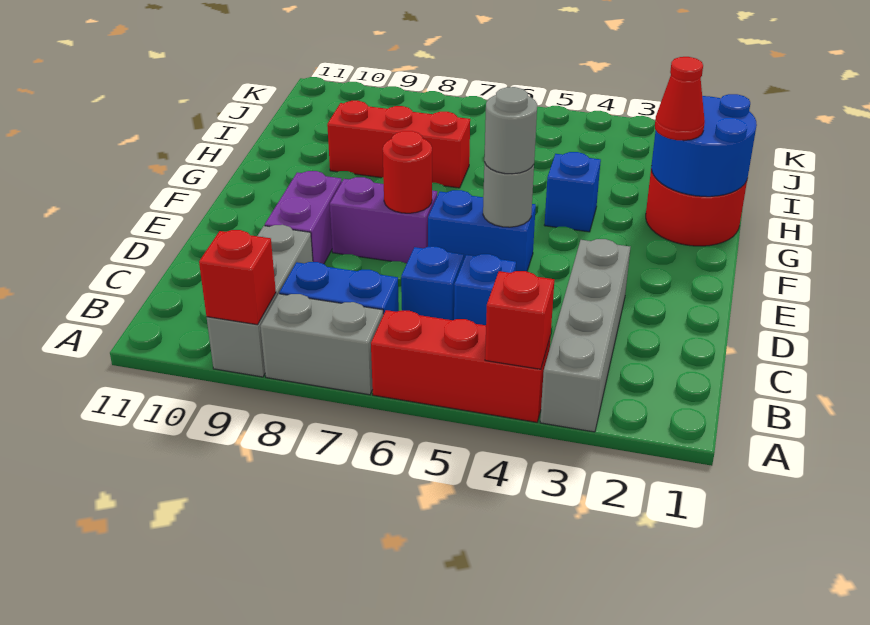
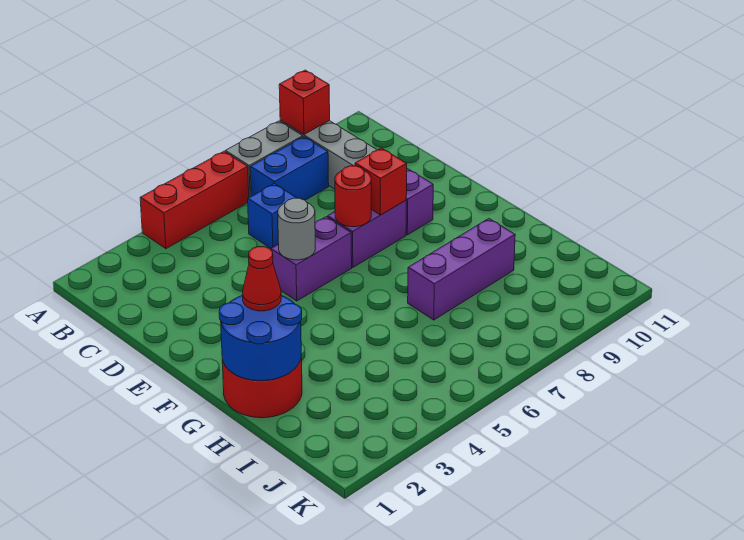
grey brick A3:D3 level 1 -> none
red brick A4 level 2 -> red brick E8 level 2
blue brick C5 level 1 -> none
blue brick E5:E6 level 1 -> purple brick E5:E6 level 1
grey round brick E5 level 3 -> none
blue brick G4 level 1 -> none
red brick H7:H9 level 1 -> purple brick H7:H9 level 1

